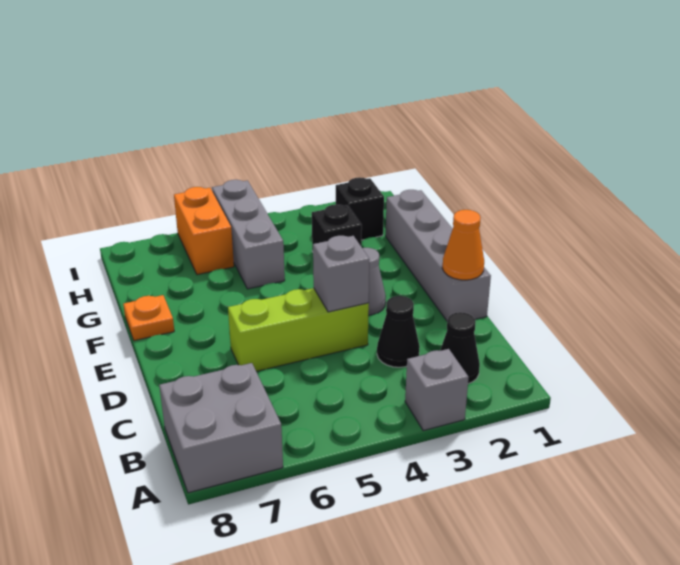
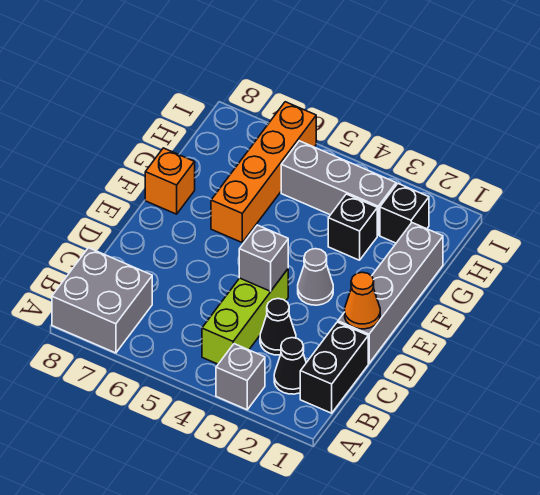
none -> black brick B1:C1 level 1
lime brick D4:D6 level 1 -> lime brick B4:D4 level 1
orange plate F8 level 1 -> orange brick F8 level 1
grey brick G5:I5 level 1 -> grey brick H3:H5 level 1
orange brick H6:I6 level 1 -> orange brick F6:I6 level 1

